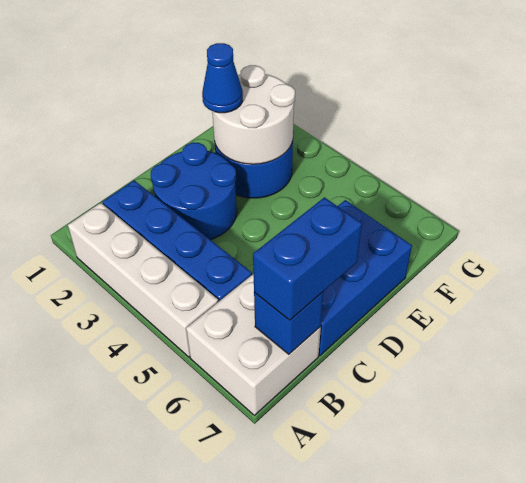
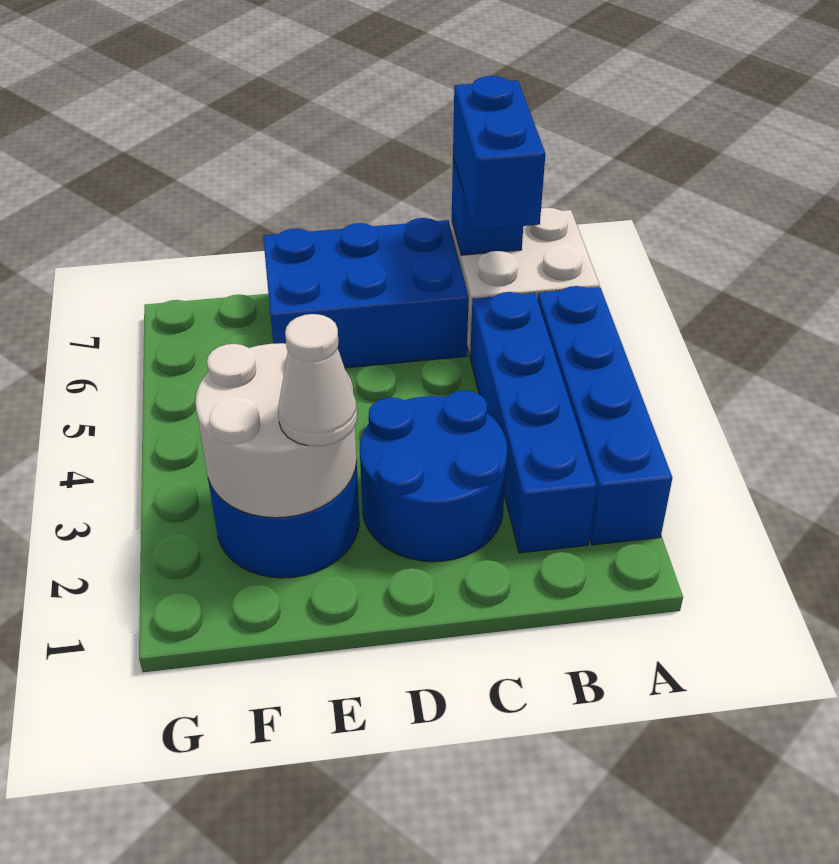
white brick A2:A5 level 1 -> blue brick A2:A5 level 1
blue brick B7:C7 level 3 -> blue brick B6:B7 level 3
blue cone E2 level 3 -> white cone E2 level 3

